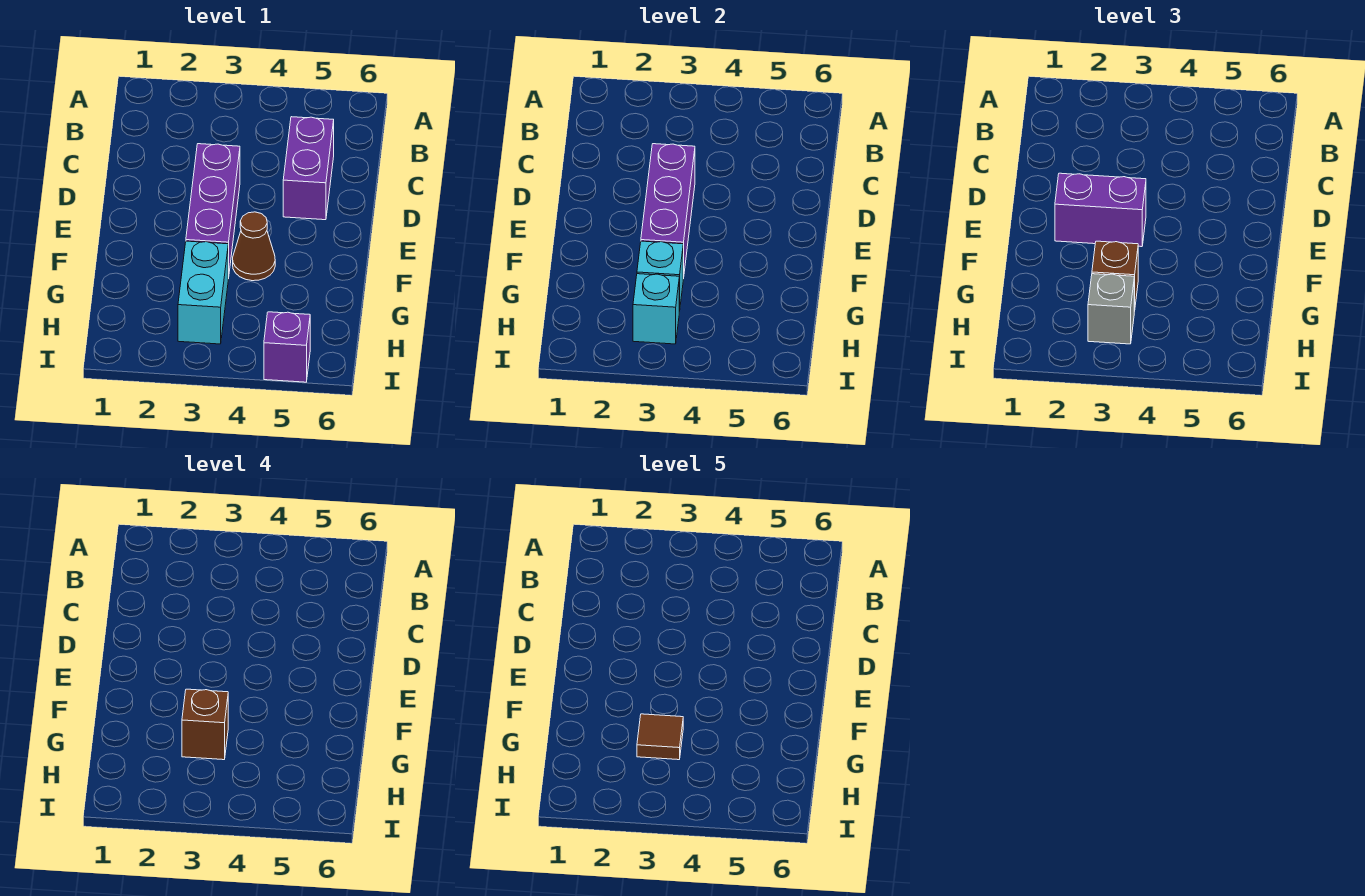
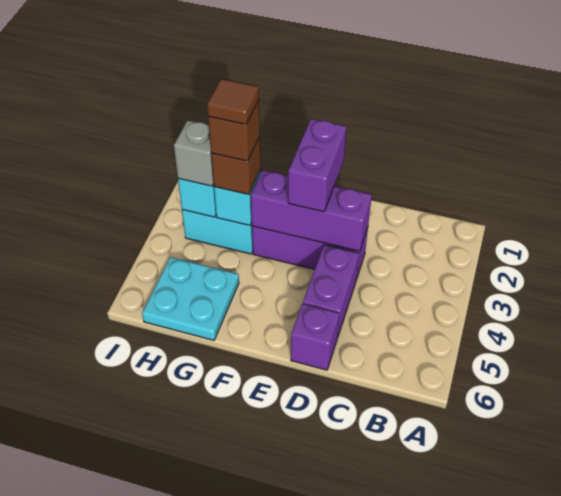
purple brick C5:D5 level 1 -> purple brick D4:D5 level 1
brown cone F4 level 1 -> none
none -> cyan plate G5:H6 level 1
purple brick I5 level 1 -> purple brick D6 level 1

